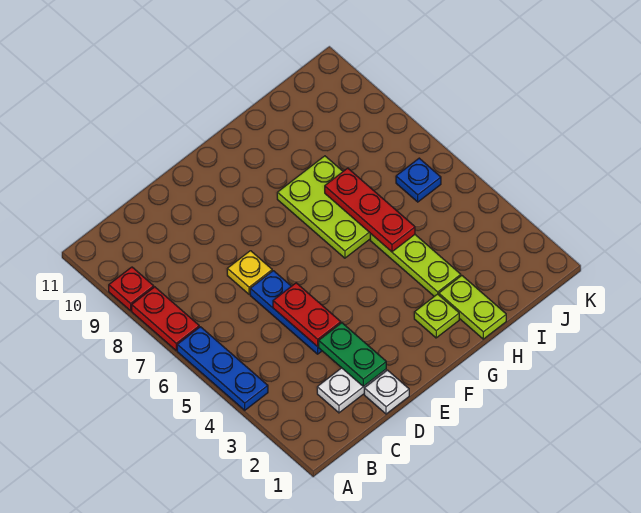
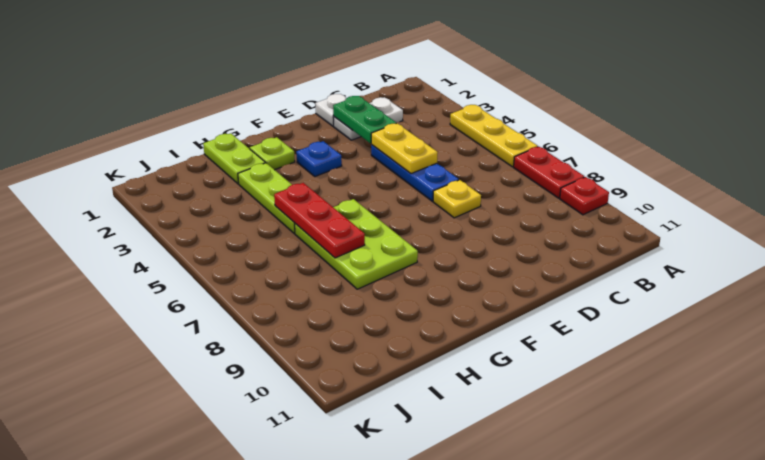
blue plate A4:A6 level 1 -> yellow plate A4:A6 level 1
red plate D4:D5 level 2 -> yellow plate D4:D5 level 2
blue plate J6 level 1 -> blue plate F3 level 1

